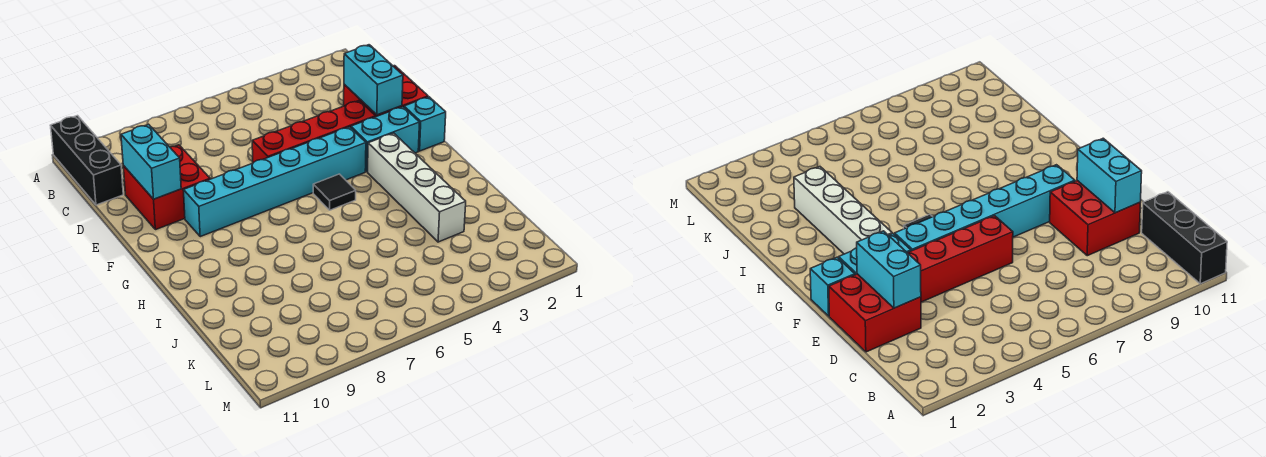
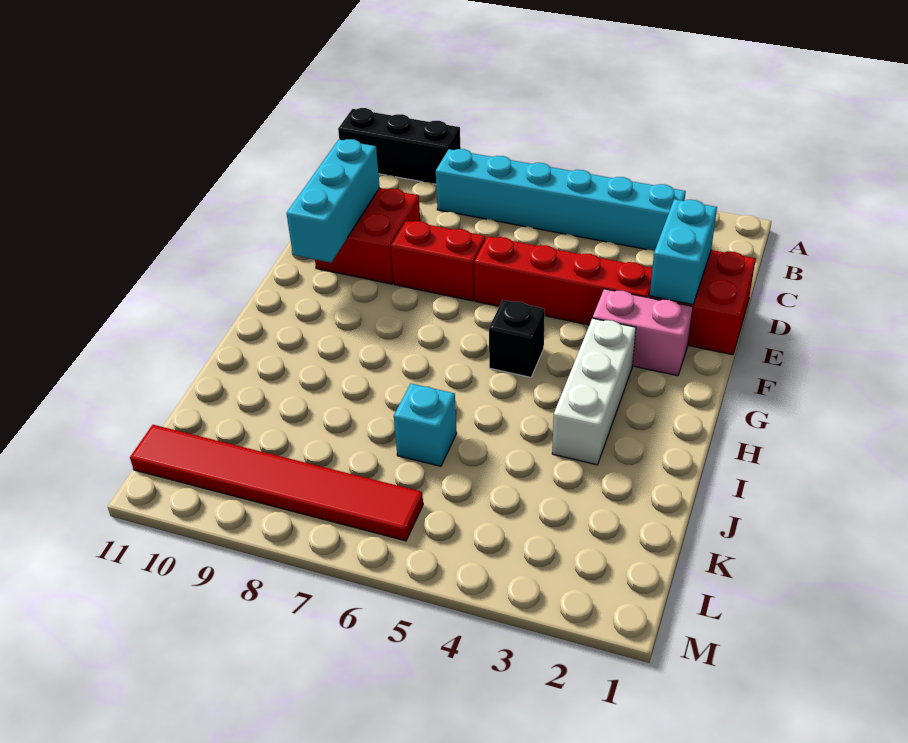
black brick A11:C11 level 1 -> black brick A9:A11 level 1
cyan brick D10:E10 level 2 -> cyan brick D10:F10 level 2
none -> red brick E7:E8 level 1
cyan brick F1 level 1 -> cyan brick J6 level 1
cyan brick F2:F3 level 1 -> pink brick F2:F3 level 1
cyan brick F4:F9 level 1 -> cyan brick B3:B8 level 1
white brick G3:J3 level 1 -> white brick G3:I3 level 1
black tile G5 level 1 -> black brick G5 level 1
none -> red tile L6:L11 level 1

